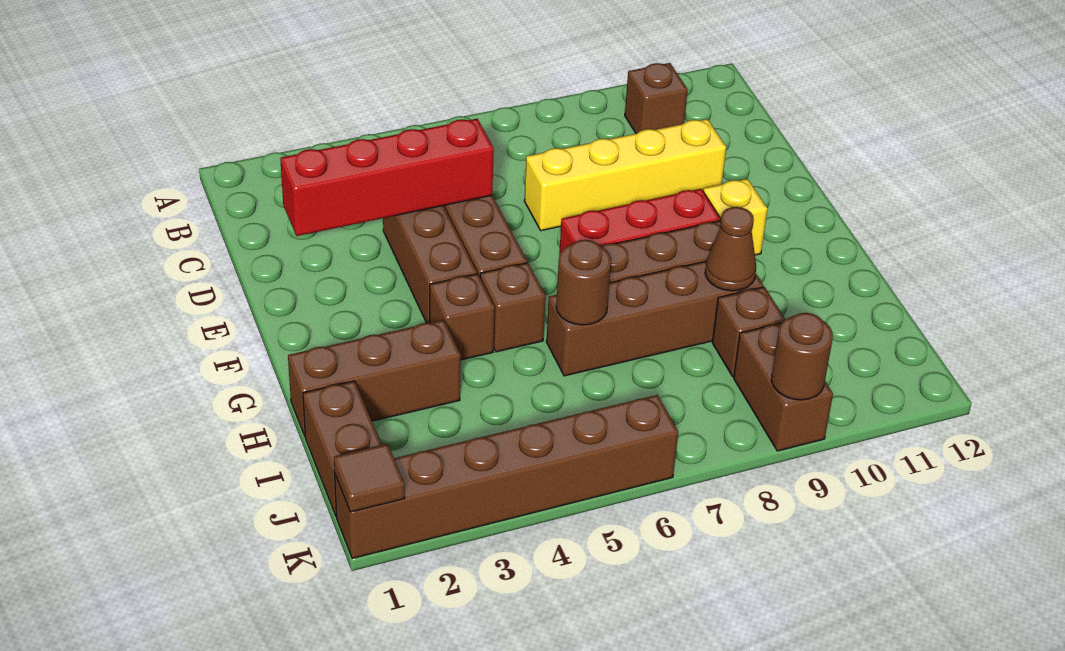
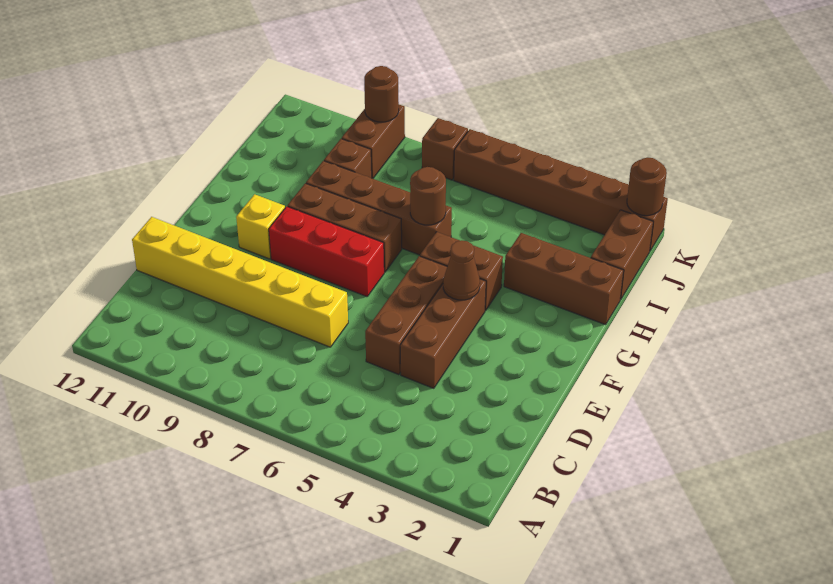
brown brick B10 level 1 -> brown brick K7 level 1
red brick D2:D5 level 2 -> none
yellow brick D7:D10 level 1 -> yellow brick D7:D12 level 1
brown cone H9 level 2 -> brown cone F4 level 2
brown tile K1 level 2 -> brown round brick K1 level 2

